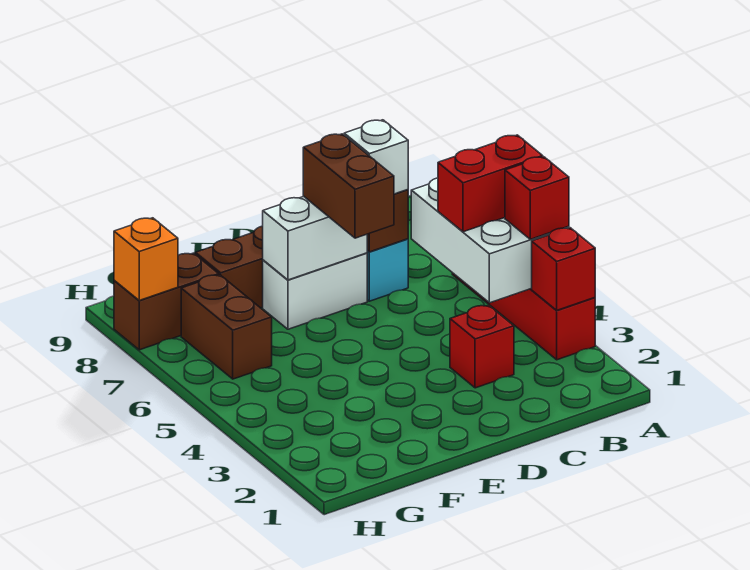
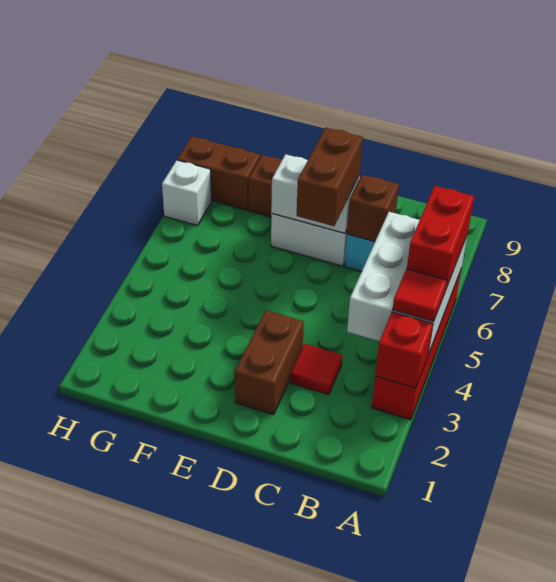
red brick A4 level 3 -> red tile A4 level 3
red brick A5:B5 level 3 -> red brick A5:A6 level 3
red brick C3 level 1 -> red tile C3 level 1
white brick C7 level 3 -> white brick H7 level 1
brown brick G6:G7 level 1 -> brown brick D2:D3 level 1
orange brick H8 level 2 -> none

